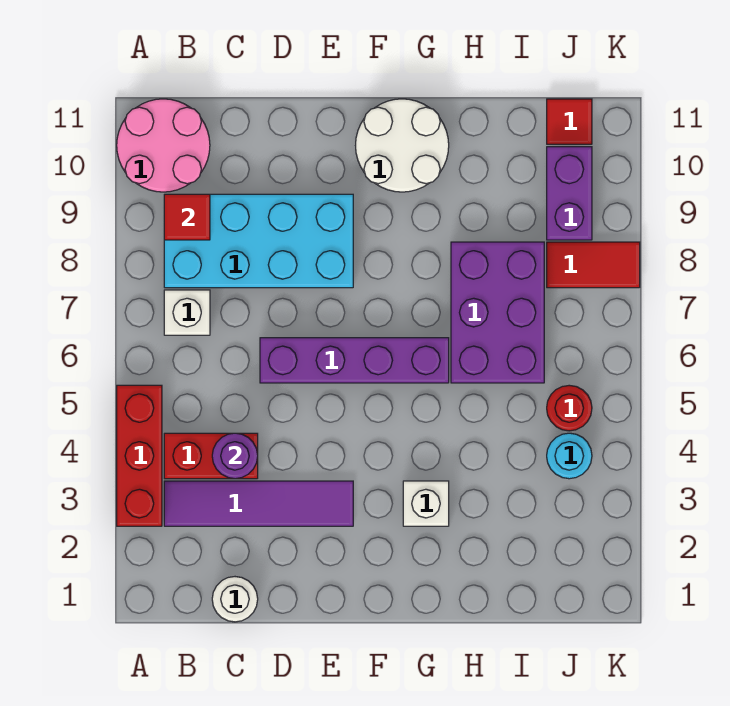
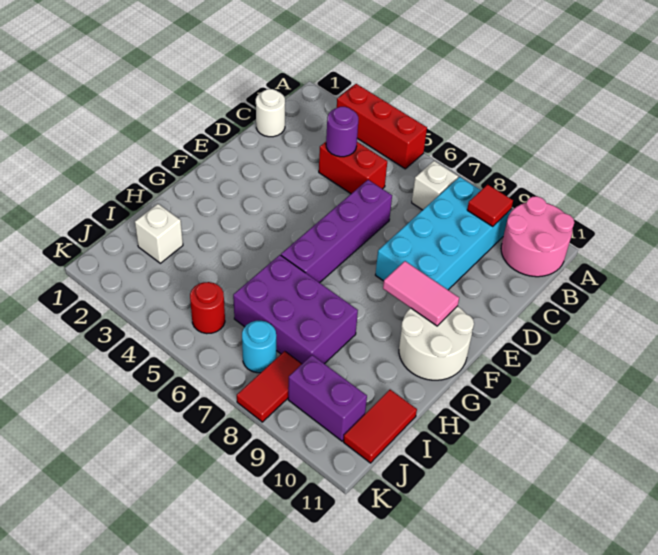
purple tile B3:E3 level 1 -> none
red brick B4:C4 level 1 -> red brick C4:C5 level 1
none -> pink tile F9:F10 level 2
white brick G3 level 1 -> white brick I2 level 1
cyan round brick J4 level 1 -> cyan round brick J7 level 1
red tile J11 level 1 -> red tile I11:J11 level 1

